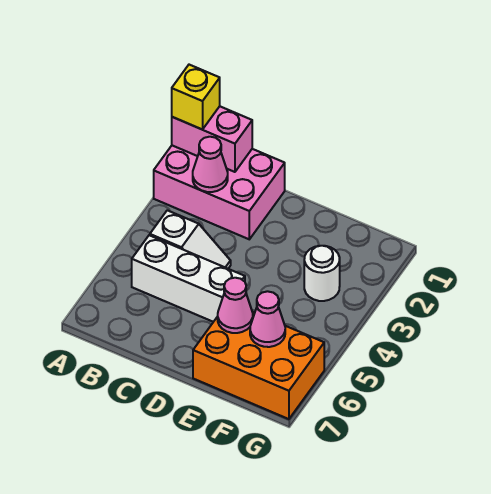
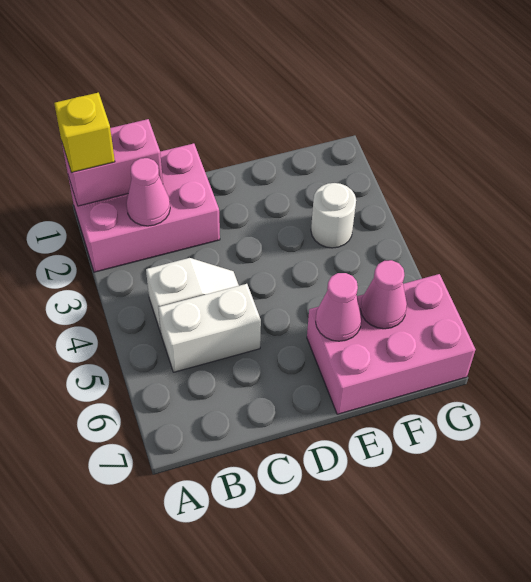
white brick B5:D5 level 1 -> white brick B5:C5 level 1
orange brick E6:G7 level 1 -> pink brick E6:G7 level 1

